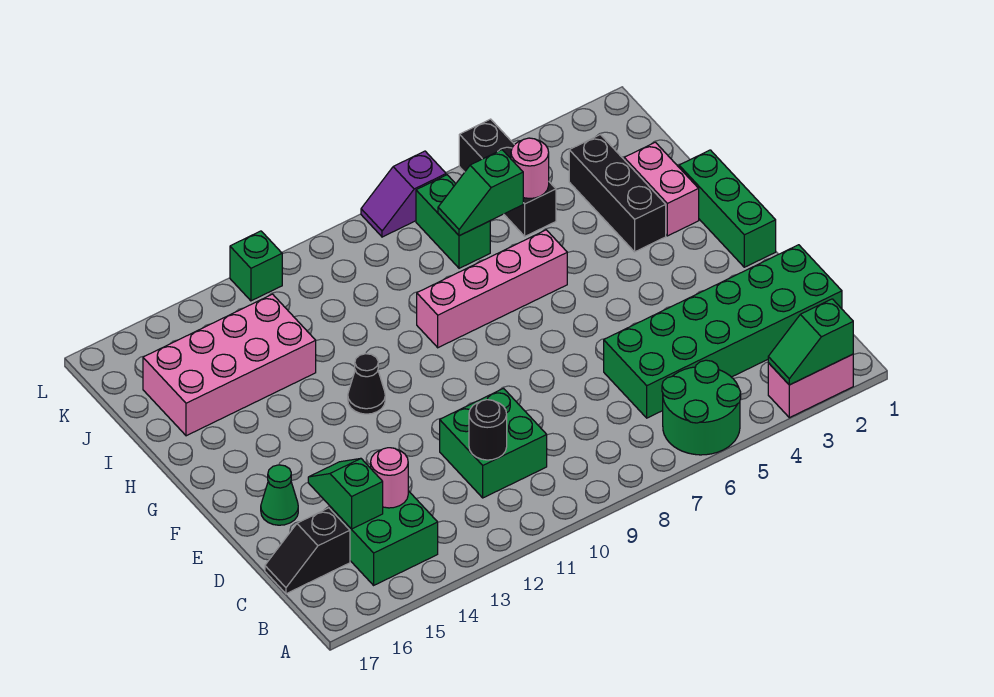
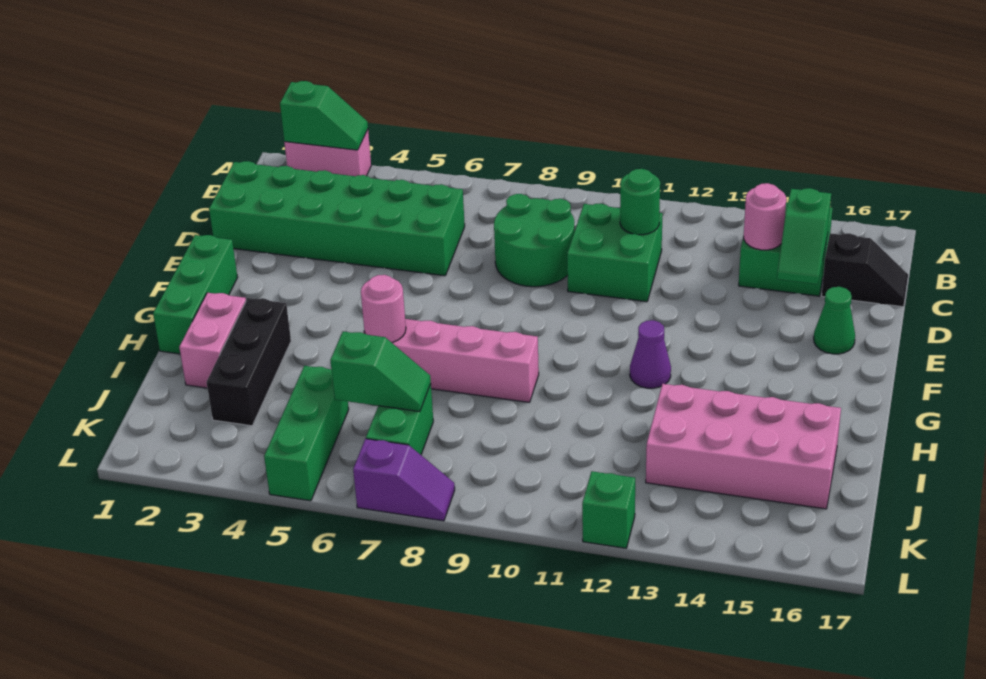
green round brick A5:B6 level 1 -> green round brick C8:D9 level 1
black round brick C11 level 2 -> green round brick C11 level 2
black cone G12 level 1 -> purple cone G12 level 1
black brick J5:L5 level 1 -> green brick J5:L5 level 1
pink round brick J5 level 2 -> pink round brick H6 level 2

